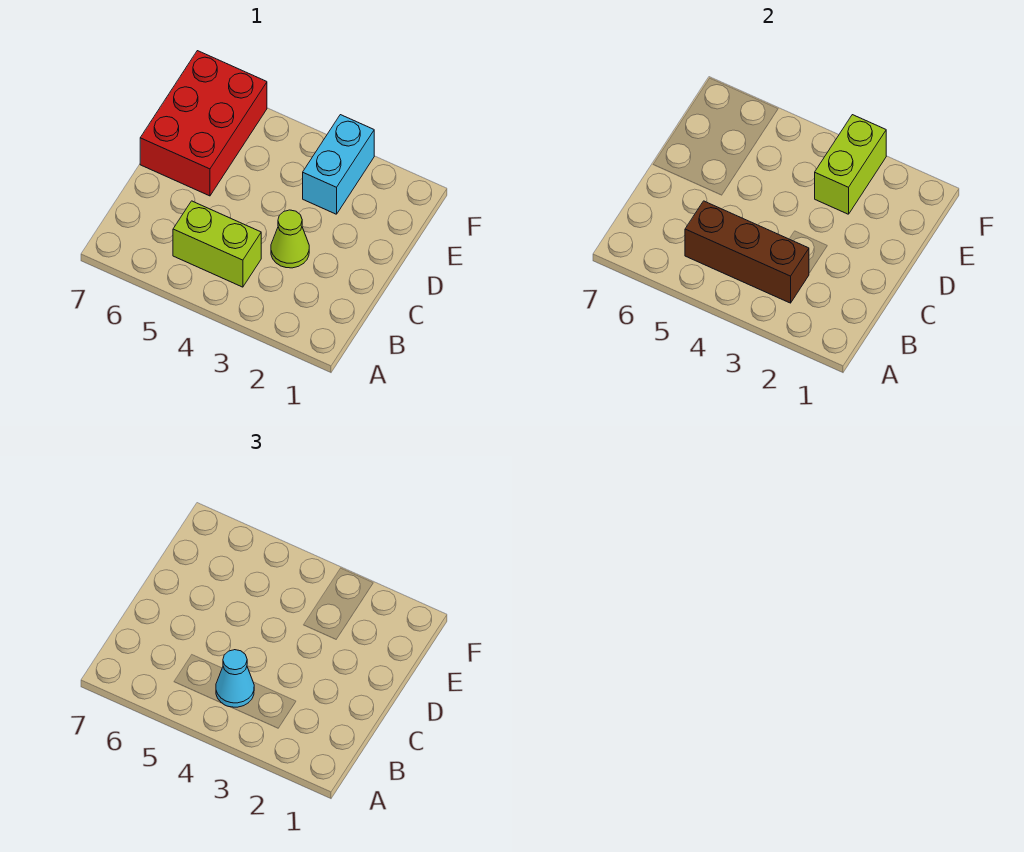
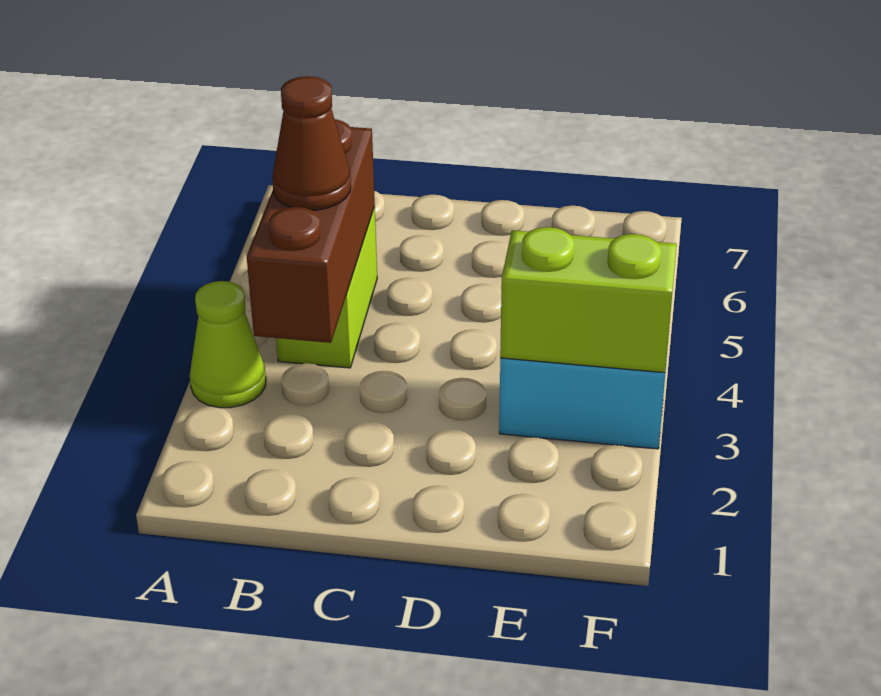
cyan cone B4 level 3 -> brown cone B4 level 3
lime cone C3 level 1 -> lime cone A3 level 1
red brick D6:F7 level 1 -> none

